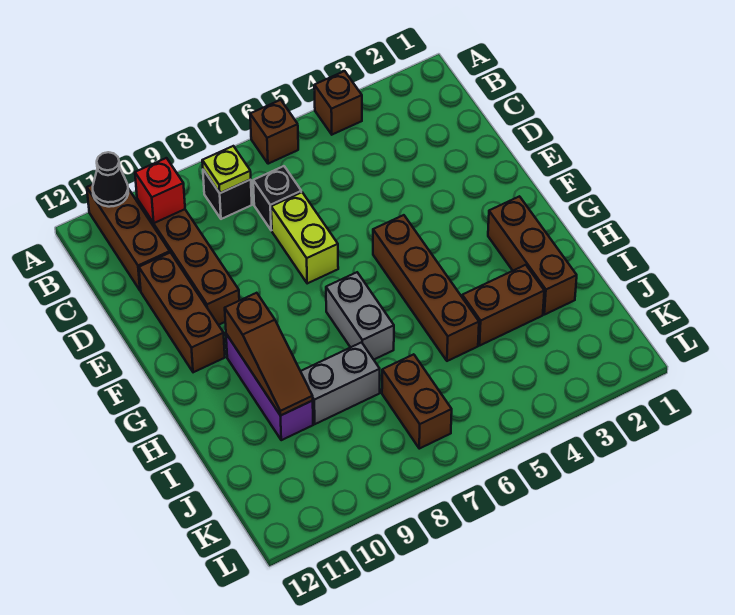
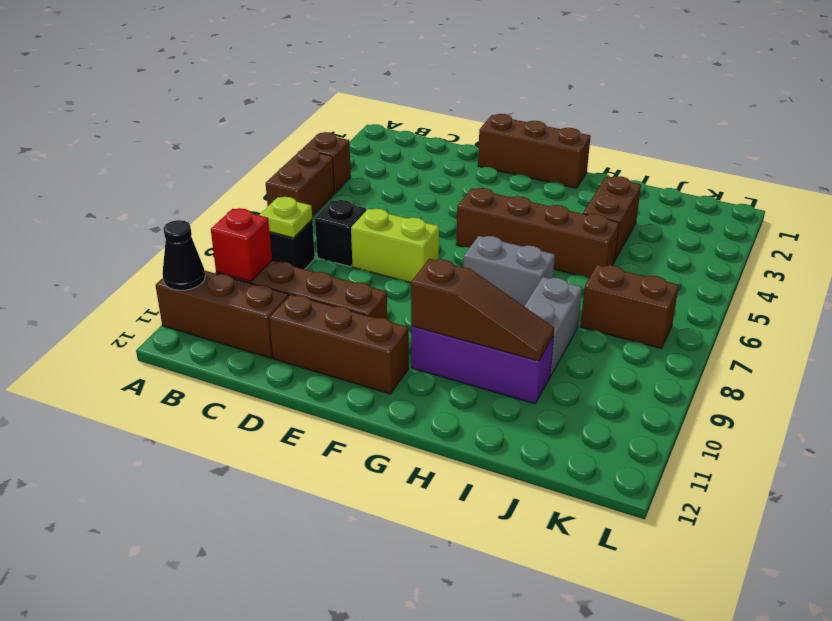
brown brick A6 level 1 -> brown brick A5:A6 level 1
brown brick G2:I2 level 1 -> brown brick E1:G1 level 1

